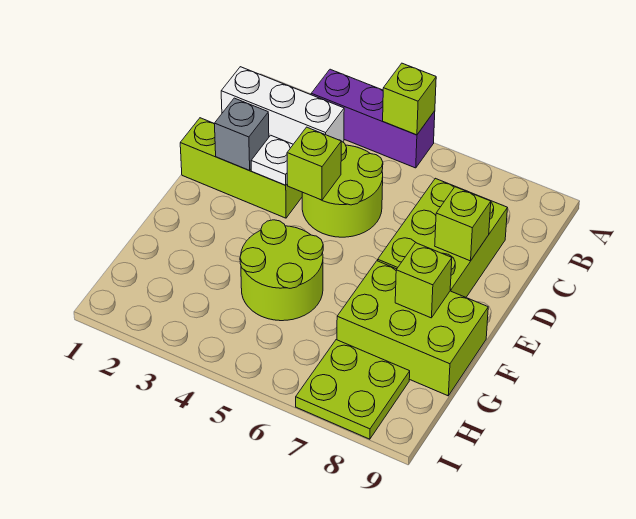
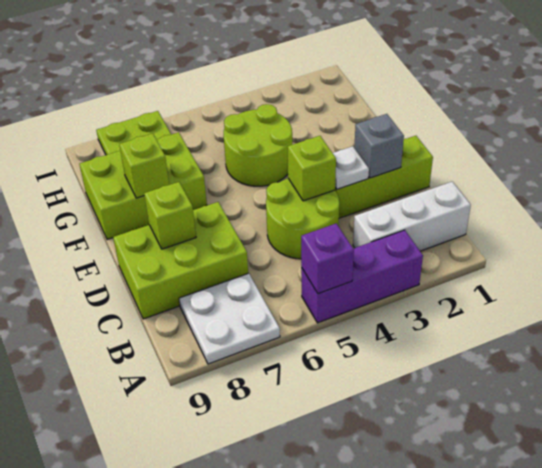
lime brick A5 level 2 -> purple brick A5 level 2
none -> white plate A7:B8 level 1
lime brick C7:E8 level 1 -> lime brick C7:D9 level 1

